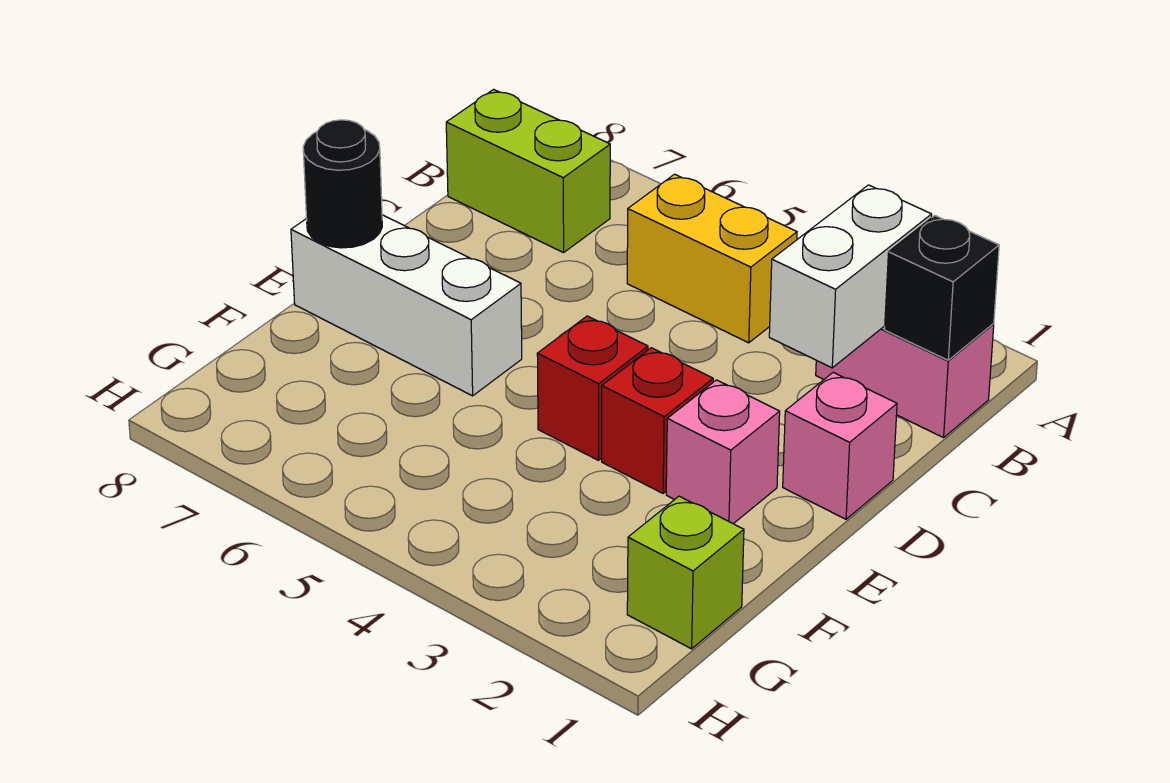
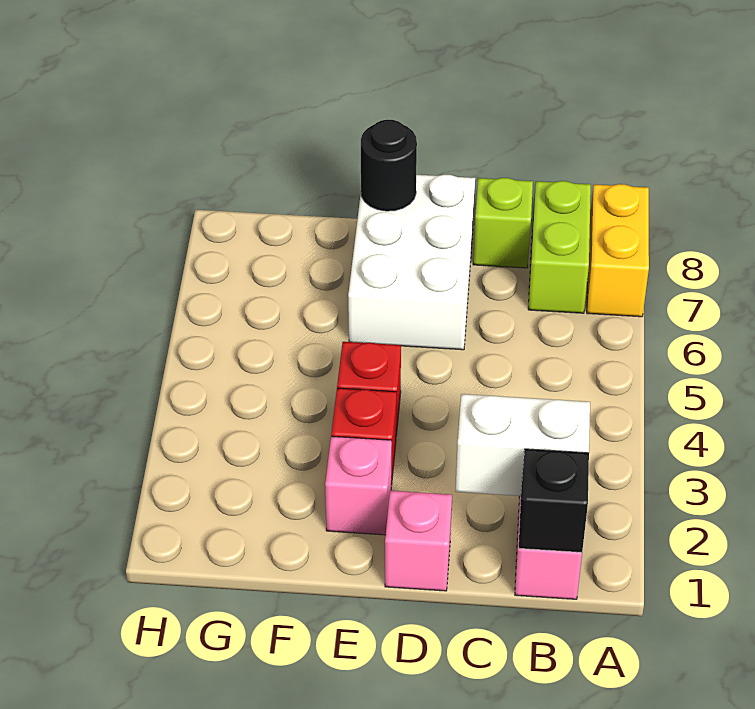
yellow brick B4:B5 level 1 -> yellow brick A7:A8 level 1
white brick E6:E8 level 1 -> white brick D6:E8 level 1
lime brick G1 level 1 -> lime brick C8 level 1

